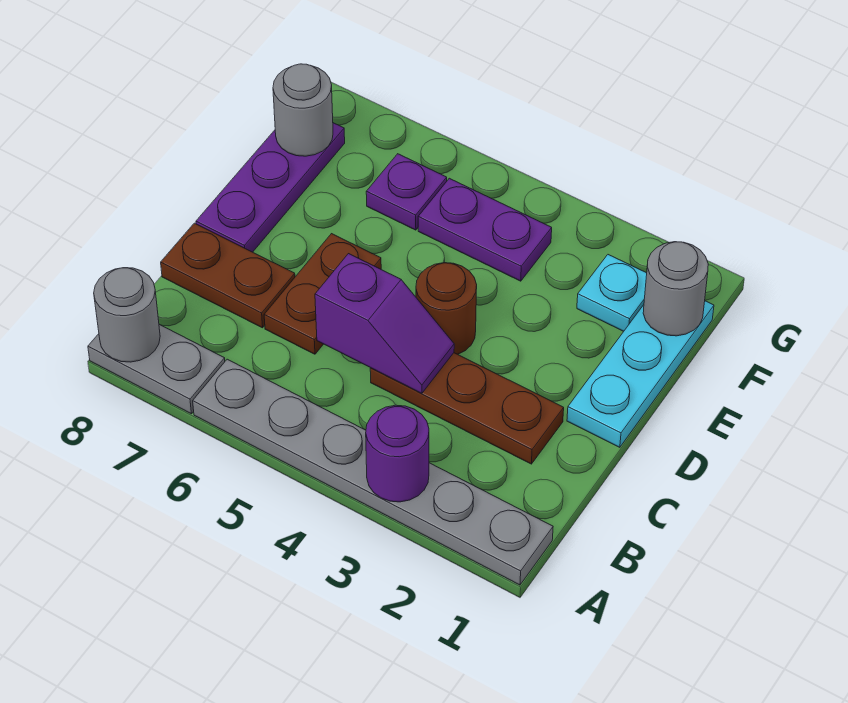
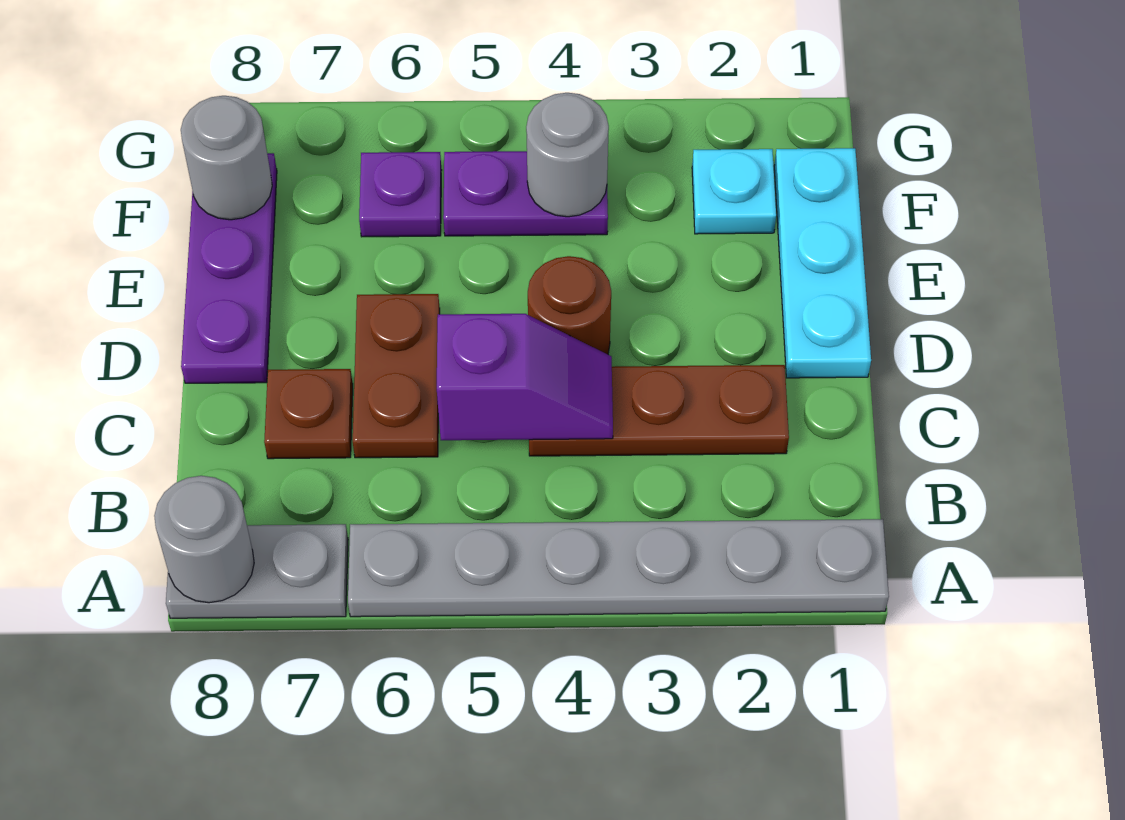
purple round brick A3 level 2 -> none
brown plate C7:C8 level 1 -> brown plate C7 level 1
grey round brick F1 level 2 -> grey round brick F4 level 2

